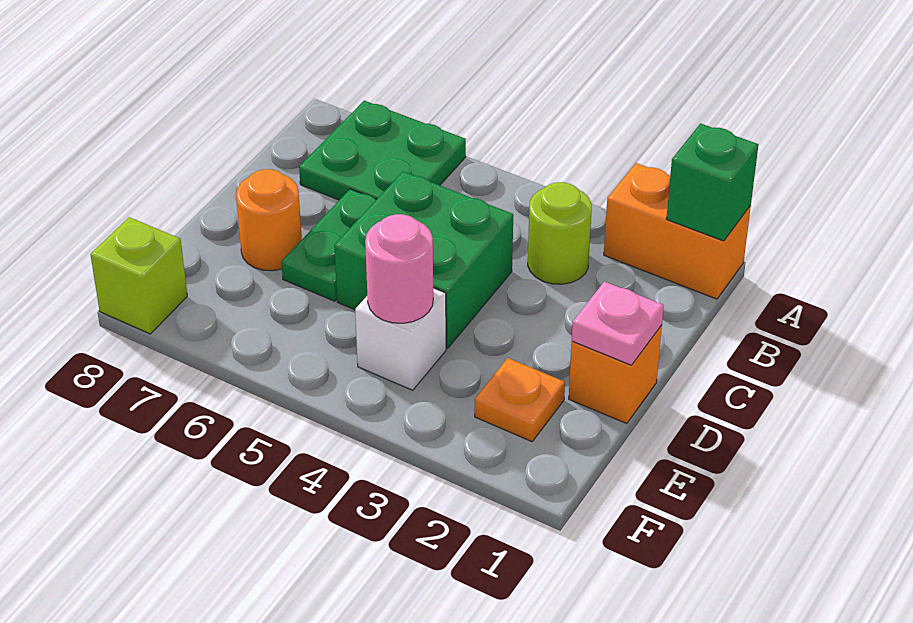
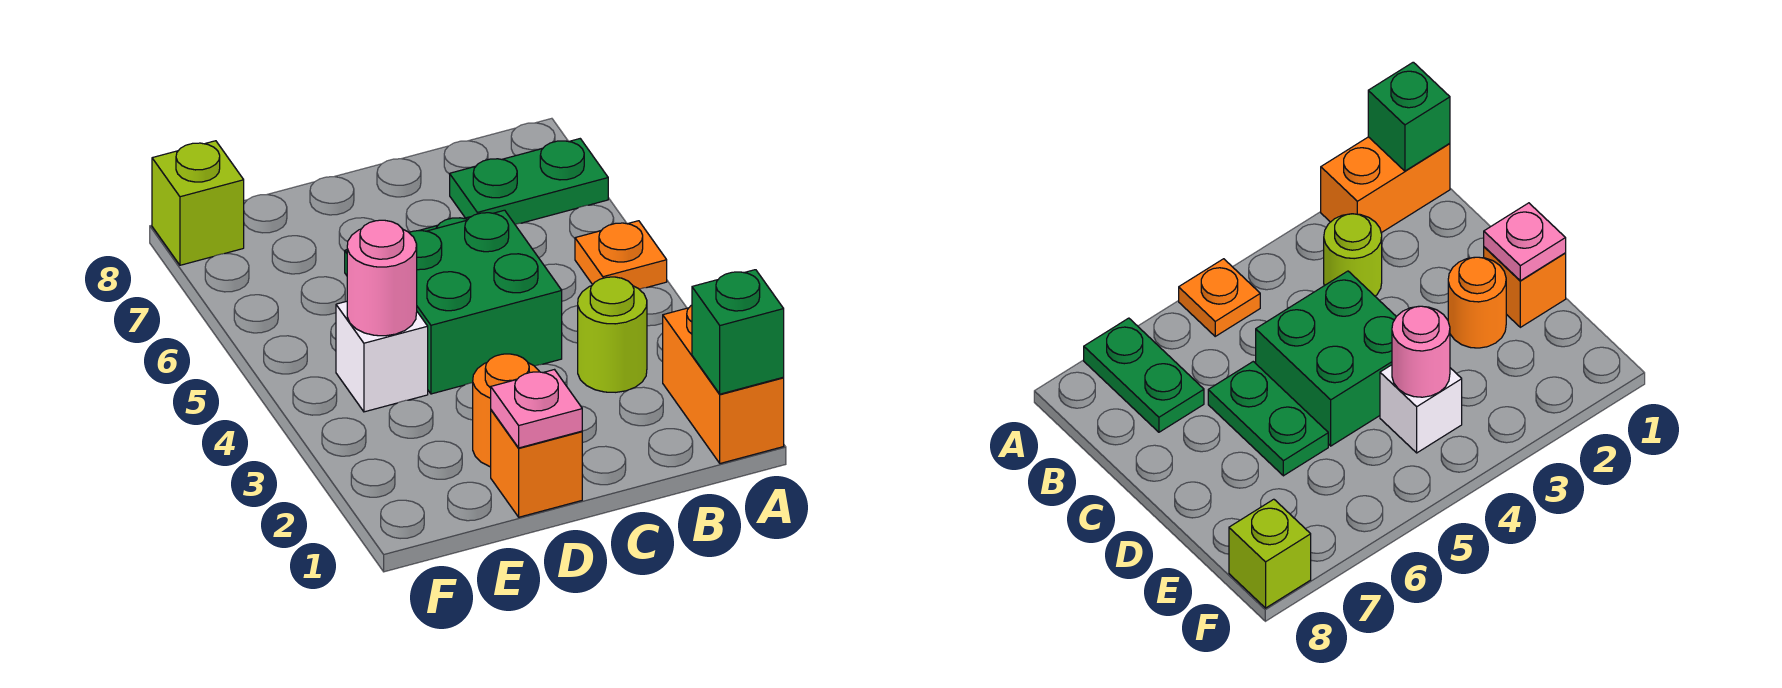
green plate A6:B7 level 1 -> green plate A7:B7 level 1
orange round brick D7 level 1 -> orange round brick D2 level 1
orange plate E2 level 1 -> orange plate A5 level 1

